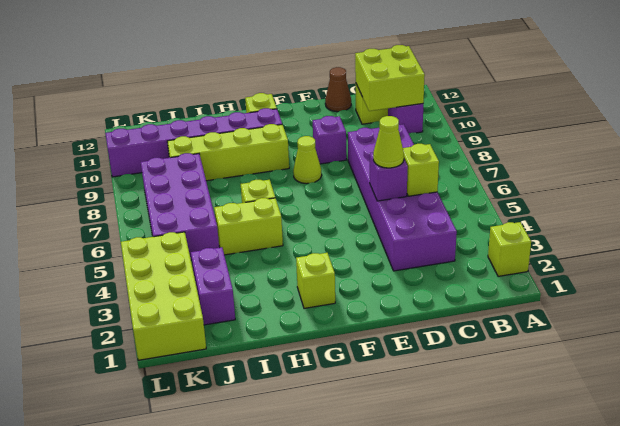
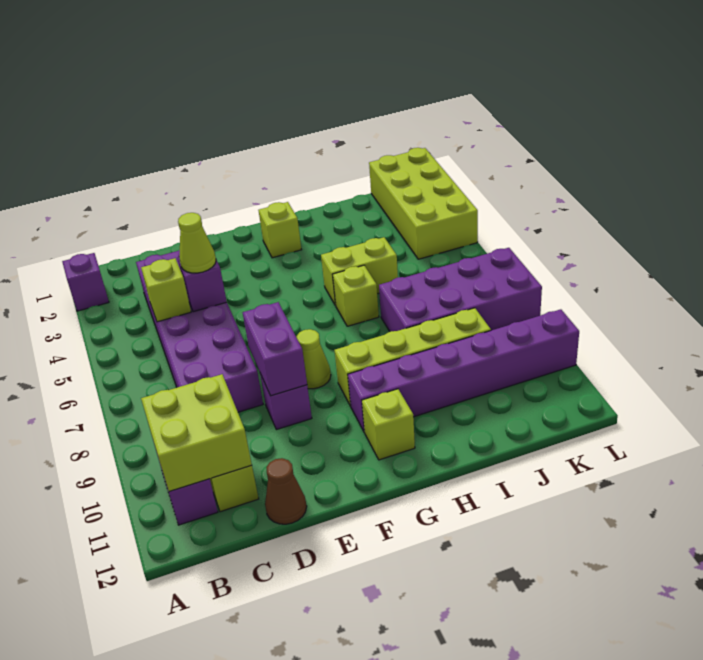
lime brick A2 level 1 -> purple brick A2 level 1
purple brick J2:J3 level 1 -> purple brick E8:E9 level 2
purple brick J5:K8 level 1 -> purple brick I7:L8 level 1

